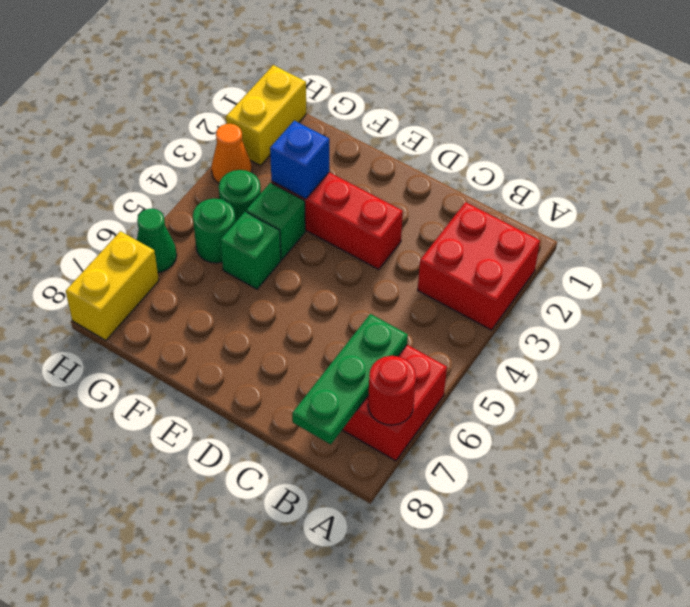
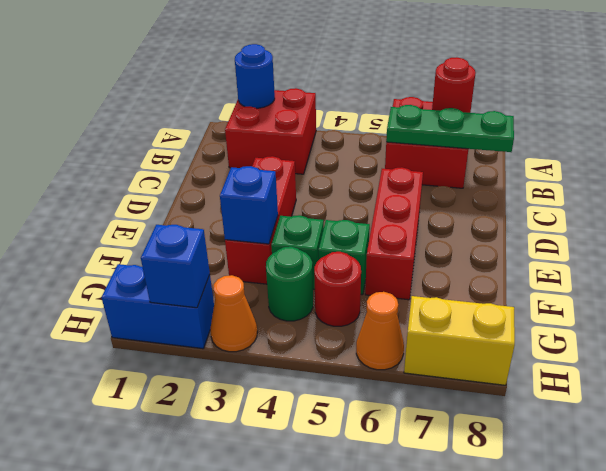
none -> blue round brick A2 level 2
none -> red brick D6:F6 level 1
green round brick G5 level 1 -> red round brick G5 level 1
yellow brick H1:H2 level 1 -> blue brick H1:H2 level 1
none -> blue brick H2 level 2
green cone H6 level 1 -> orange cone H6 level 1

